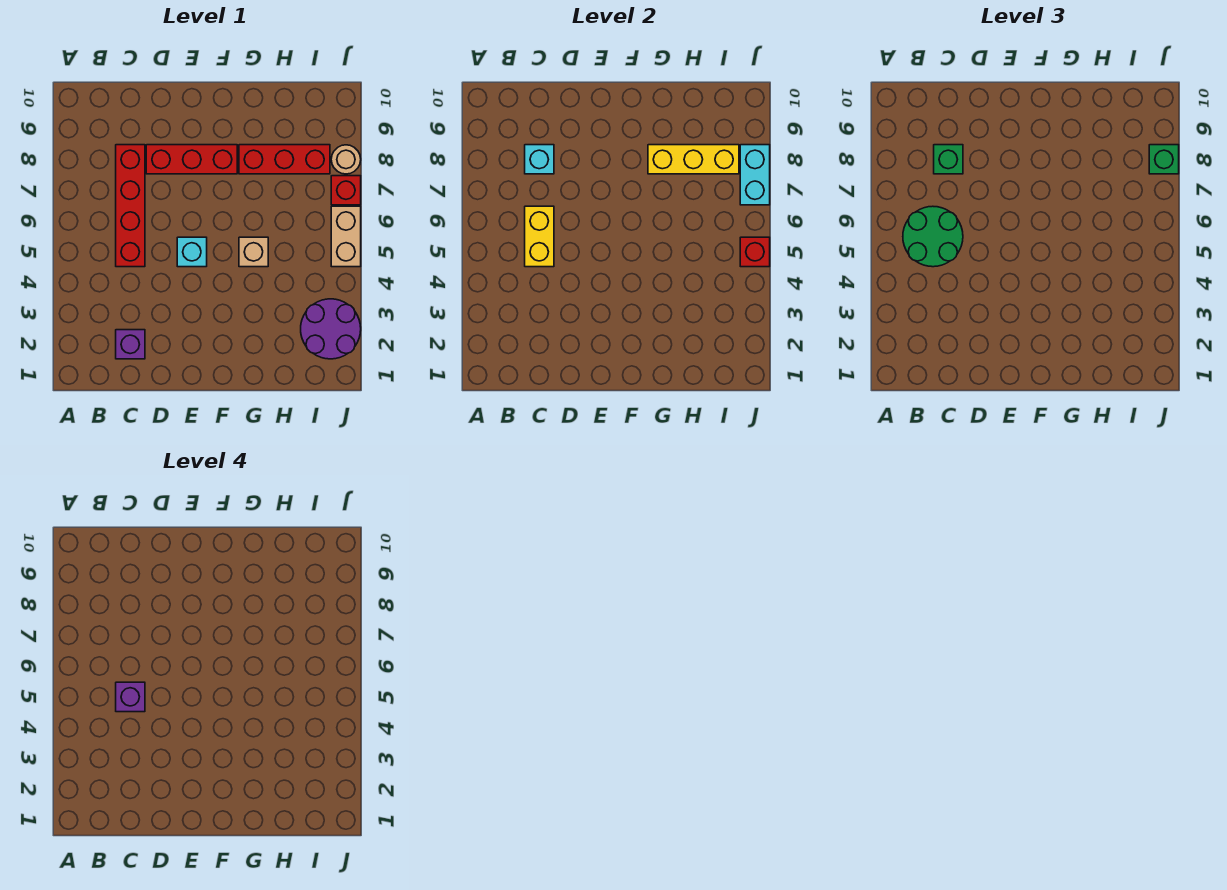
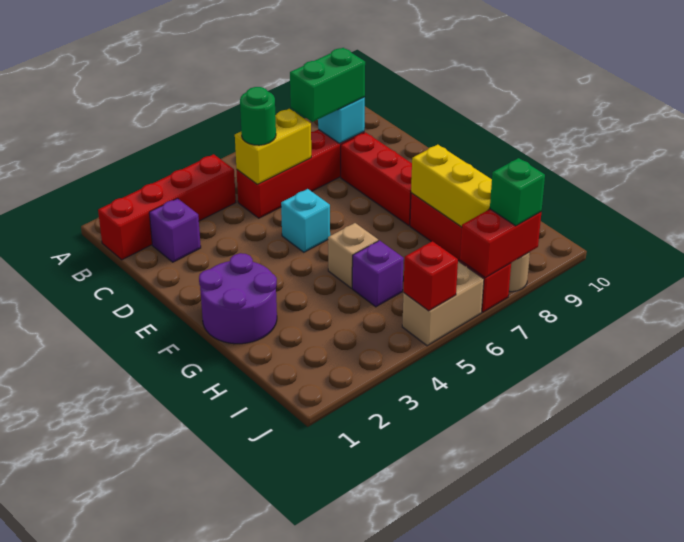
none -> red brick B1:B4 level 1
green round brick B5:C6 level 3 -> green round brick C5 level 3
purple brick C5 level 4 -> purple brick H5 level 1
green brick C8 level 3 -> green brick C7:C8 level 3
purple round brick I2:J3 level 1 -> purple round brick F1:G2 level 1
cyan brick J7:J8 level 2 -> red brick J7:J8 level 2

